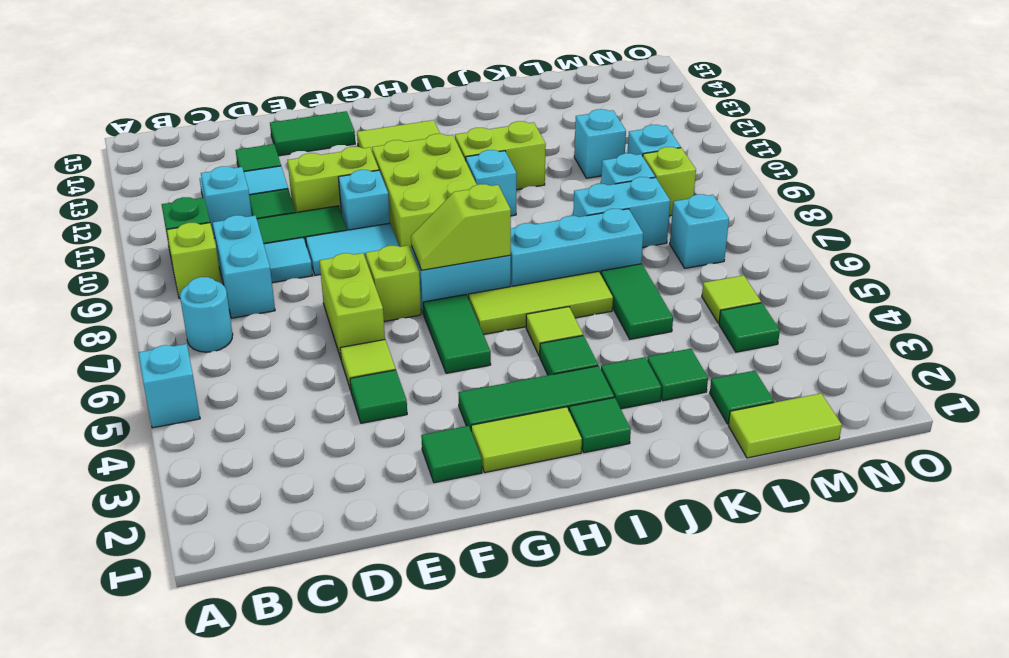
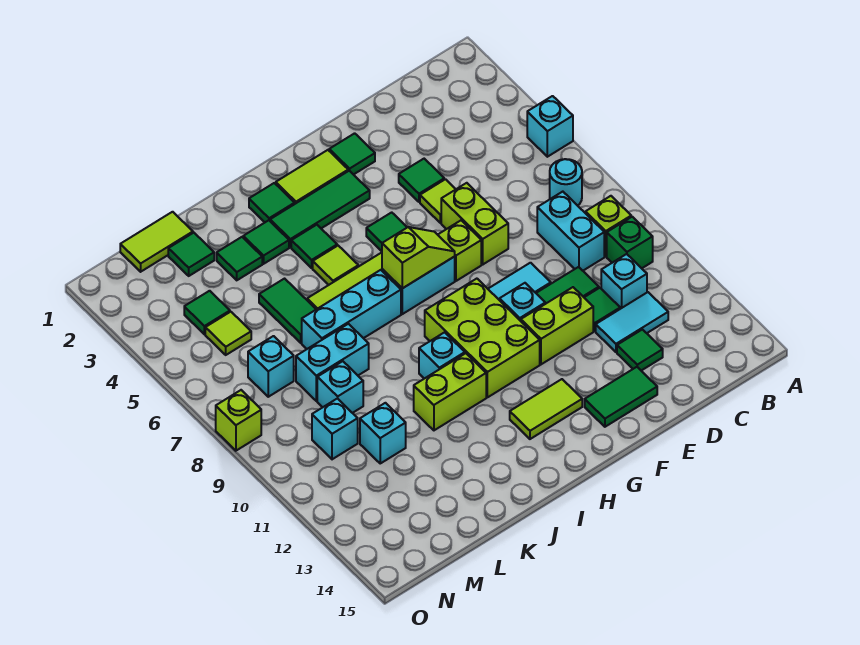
cyan tile D9 level 1 -> none
lime brick M9 level 1 -> lime brick O8 level 1

